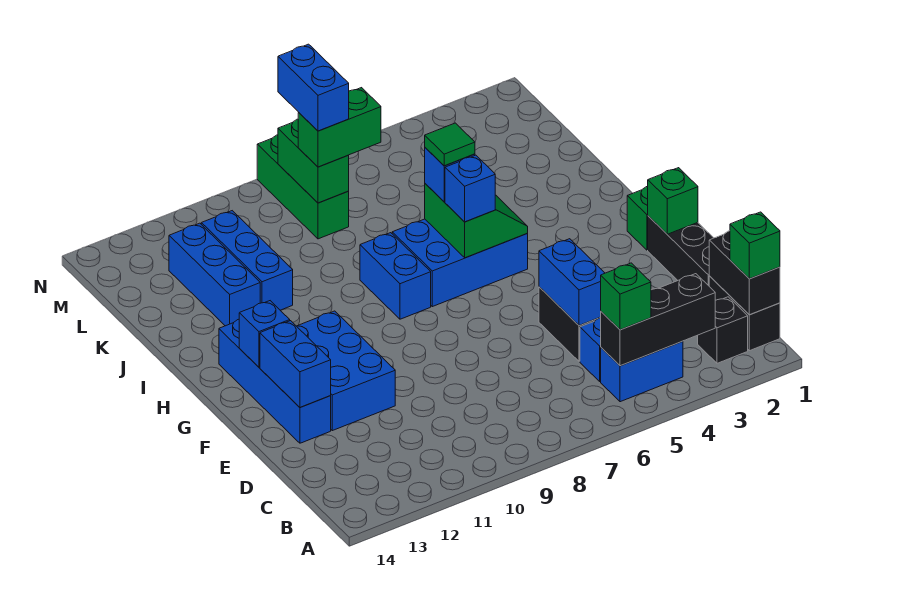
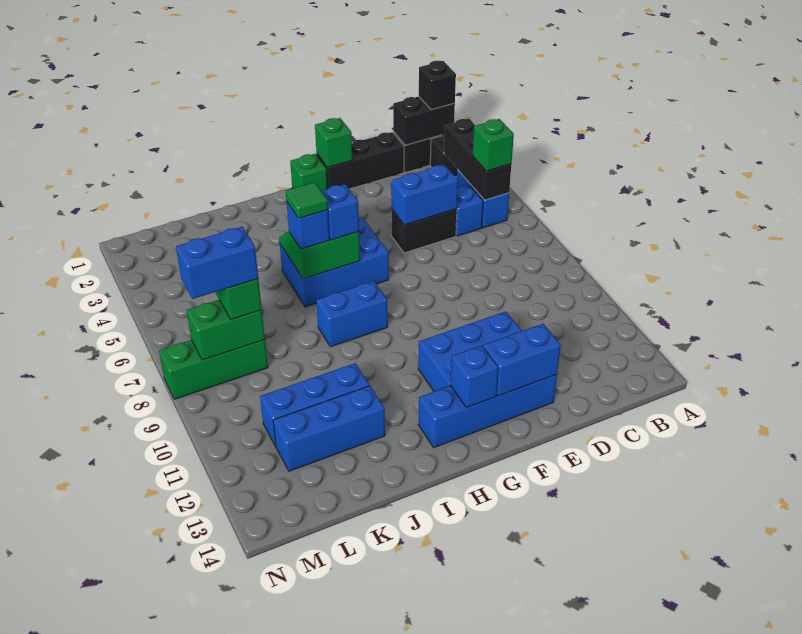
green brick B1 level 3 -> black brick B1 level 3
blue brick H5:I7 level 1 -> blue brick G5:I6 level 1

